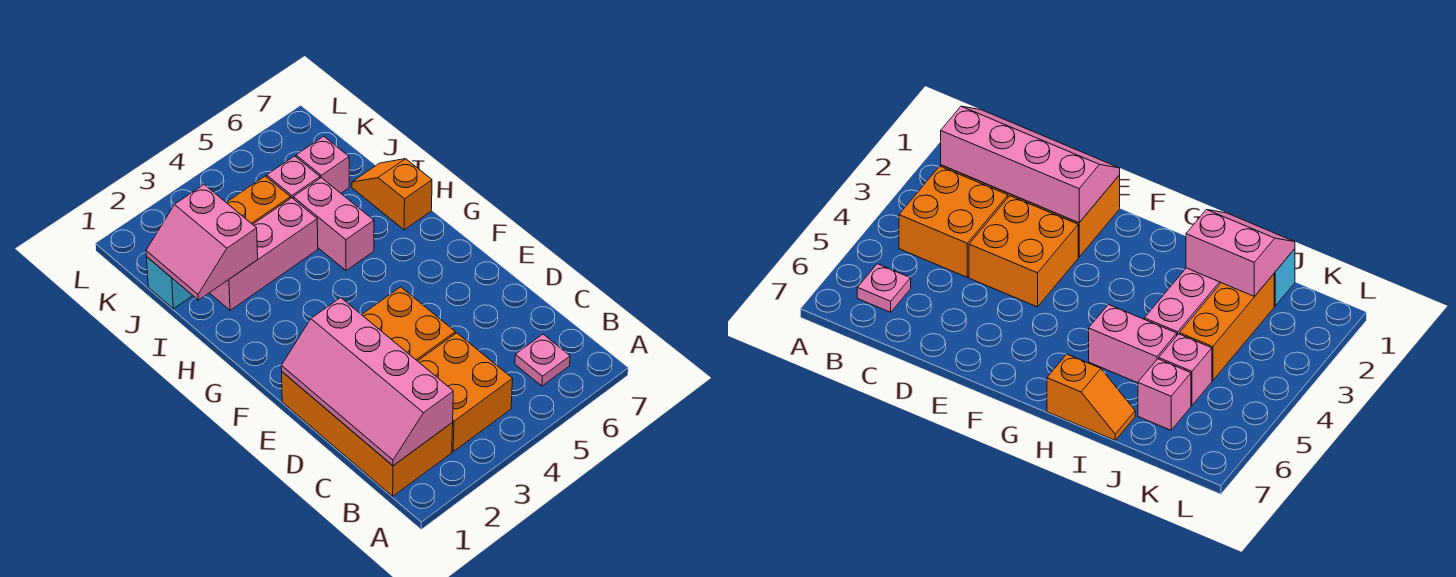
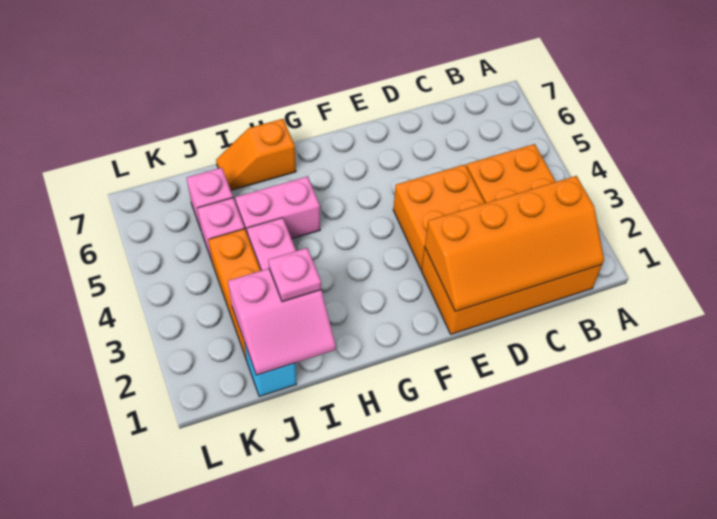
pink slope B1:E2 level 2 top 2 -> orange slope B1:E2 level 2 top 2
pink plate B6 level 1 -> pink plate I2 level 3

